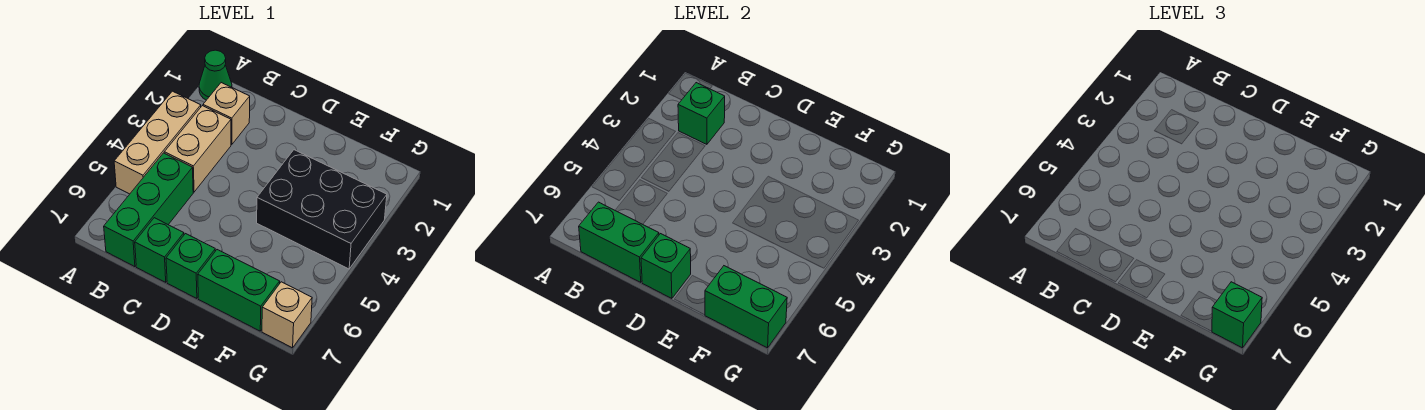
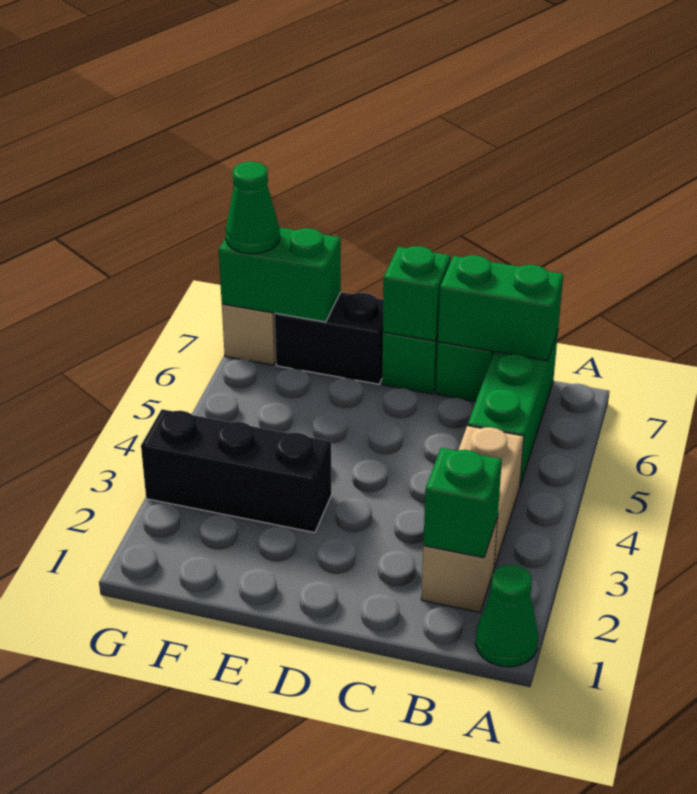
tan brick A3:A5 level 1 -> none
black brick E3:G4 level 1 -> black brick E3:G3 level 1
green brick E7:F7 level 1 -> black brick E7:F7 level 1
green brick G7 level 3 -> green cone G7 level 3

